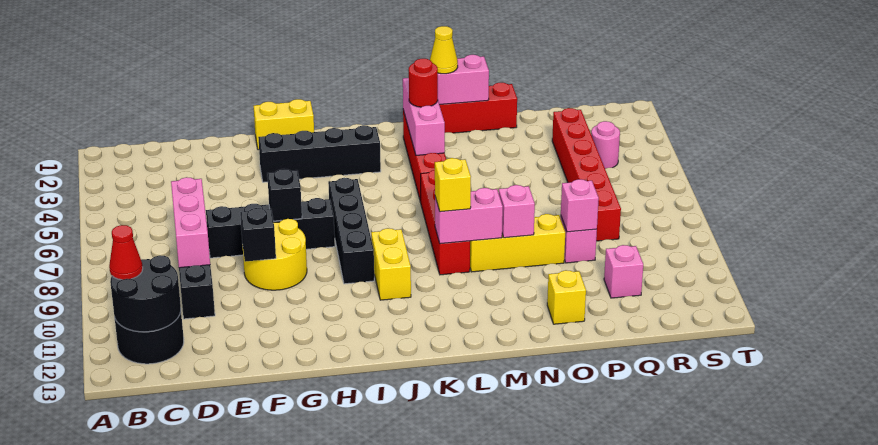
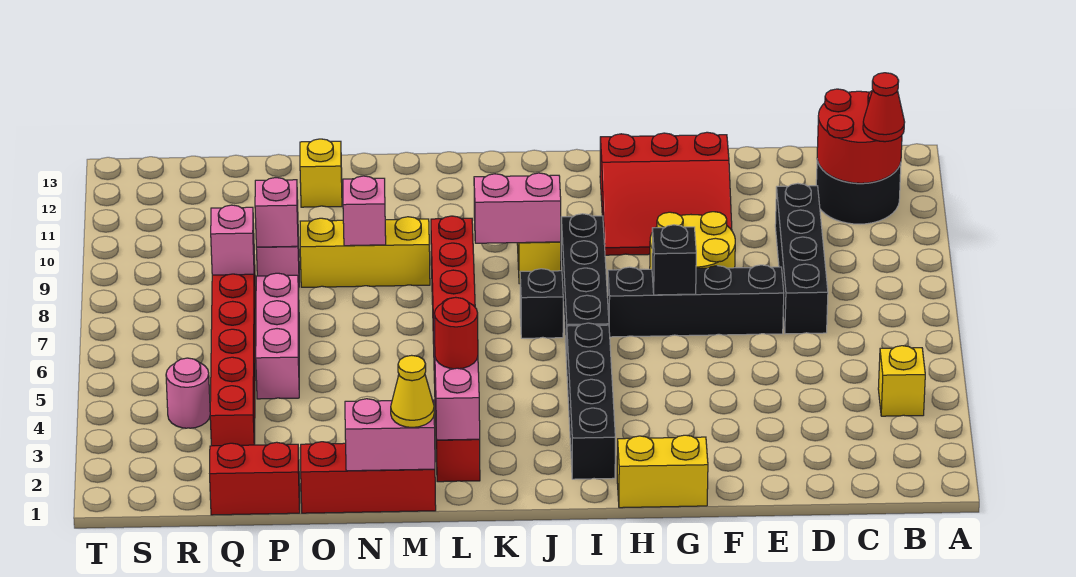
black round brick B11:C12 level 2 -> red round brick B11:C12 level 2
pink brick D7:D9 level 2 -> pink brick P5:P7 level 1
black brick F9 level 2 -> black brick J7 level 1
none -> red slope F10:H12 level 1 top 12
black brick G3:J3 level 1 -> black brick I2:I5 level 1
pink brick L9:M9 level 2 -> pink brick J9:K9 level 2
yellow brick L9 level 3 -> yellow brick B4 level 1
none -> red brick P1:Q1 level 1
pink brick Q11 level 1 -> pink brick Q8 level 2

